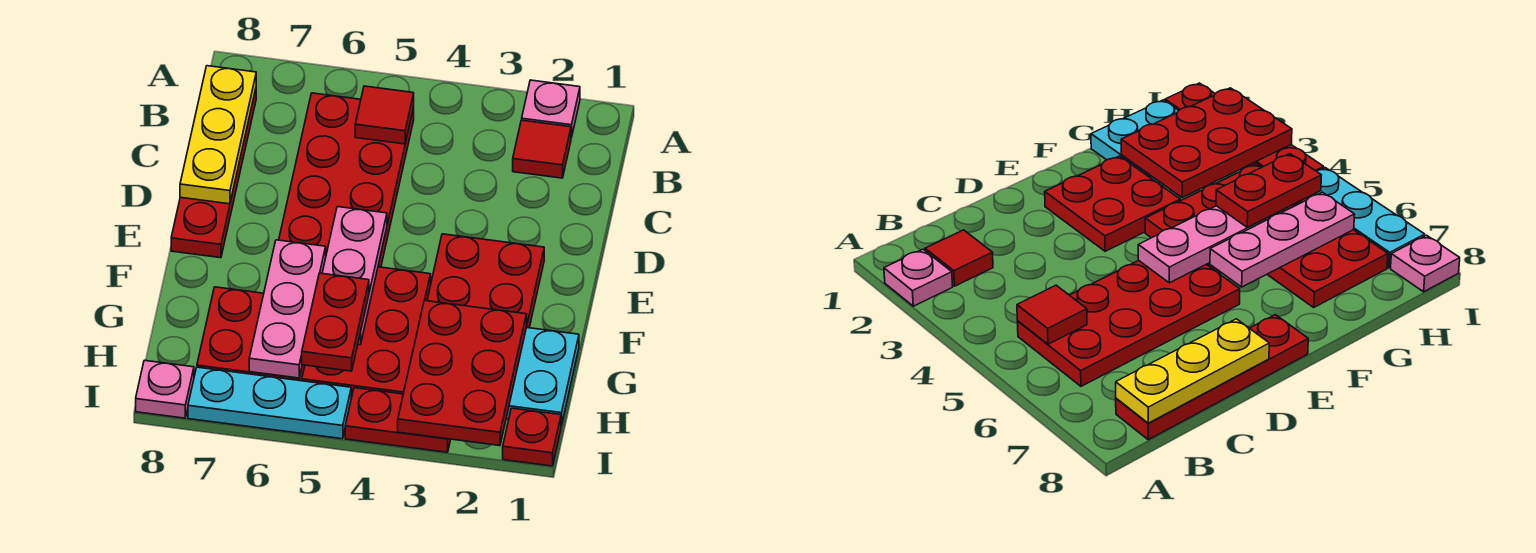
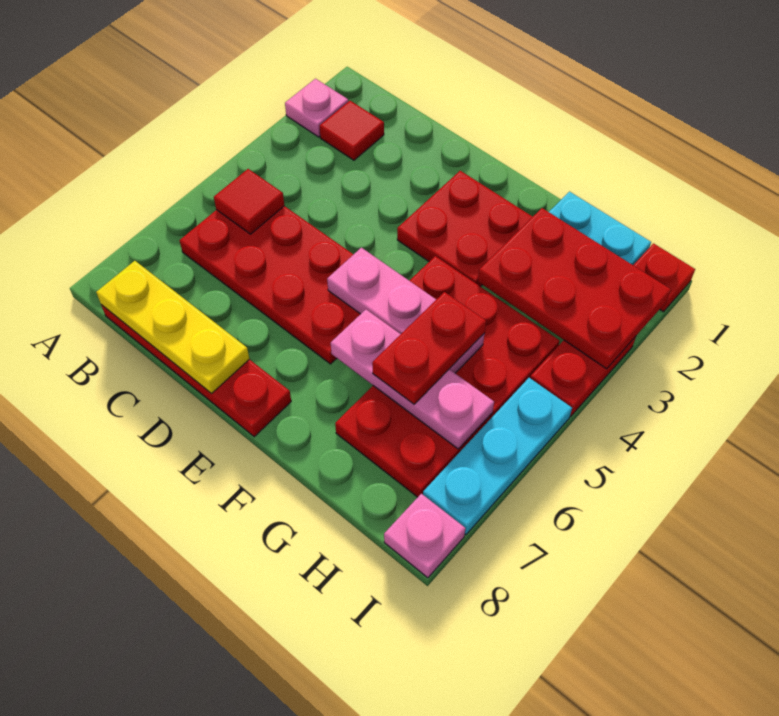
red plate G5:H5 level 3 -> red plate G5:G6 level 3

